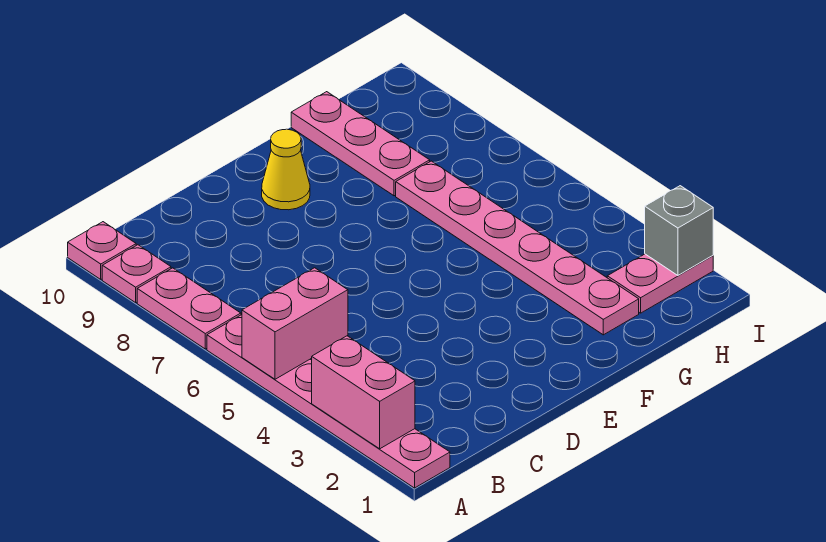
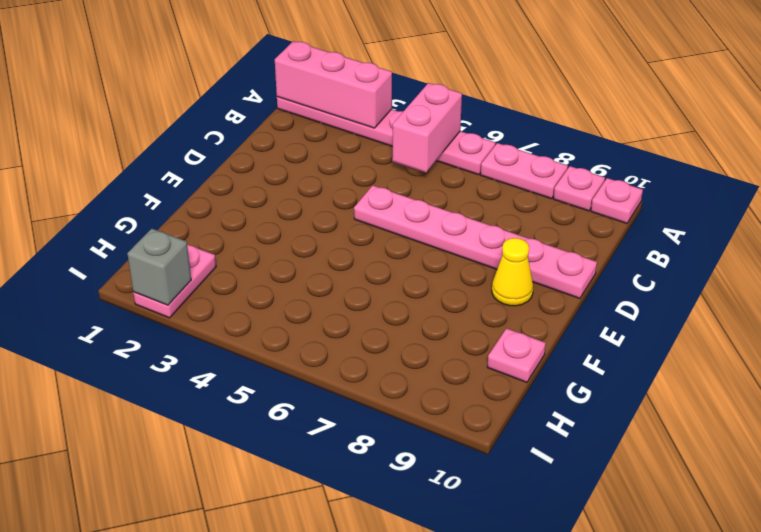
pink brick A2:A3 level 2 -> pink brick A1:A3 level 2
pink plate G2:G7 level 1 -> pink plate D5:D10 level 1
pink plate G8:G10 level 1 -> pink plate G10 level 1

